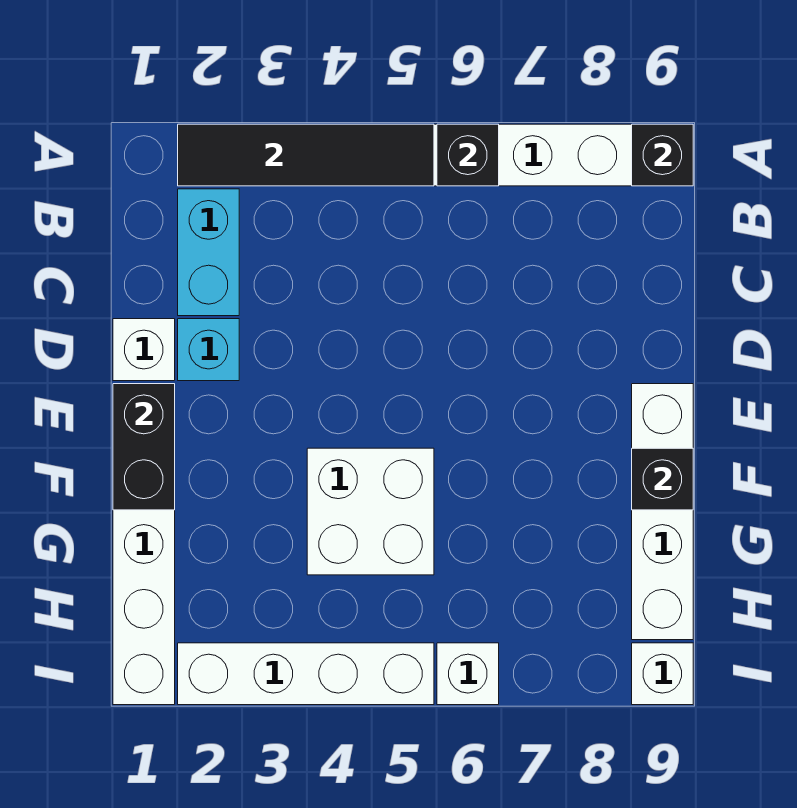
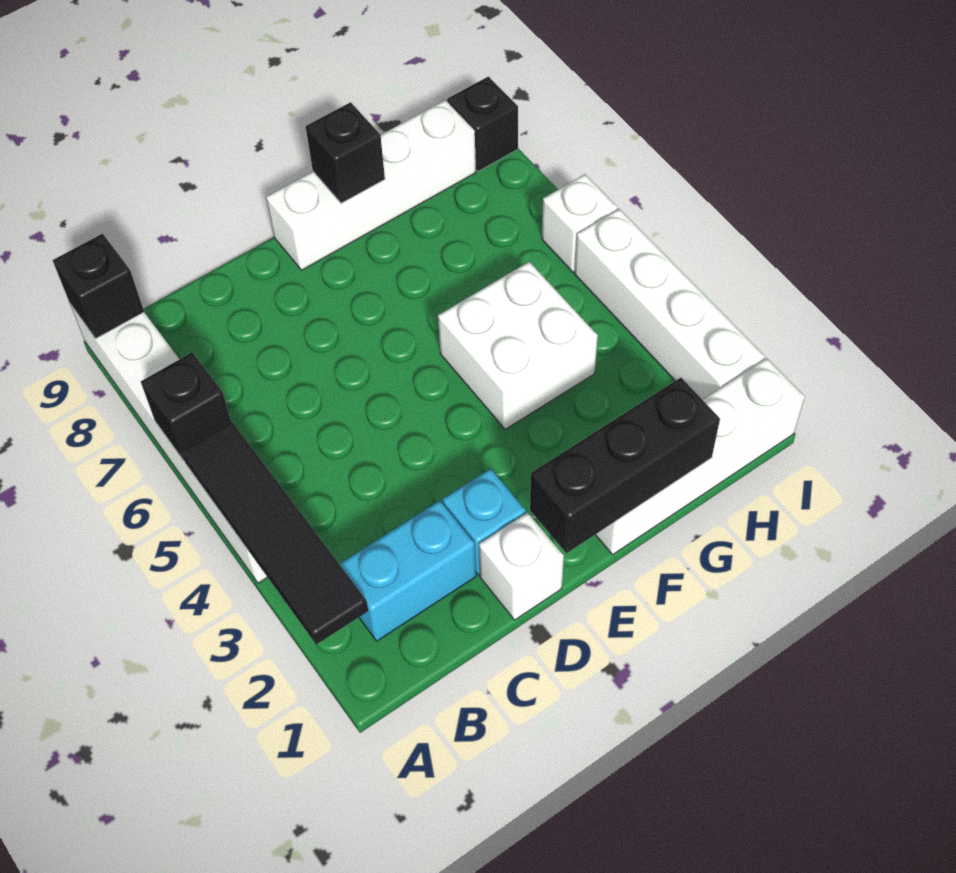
black brick E1:F1 level 2 -> black brick E1:G1 level 2
white brick I9 level 1 -> black brick I9 level 1

